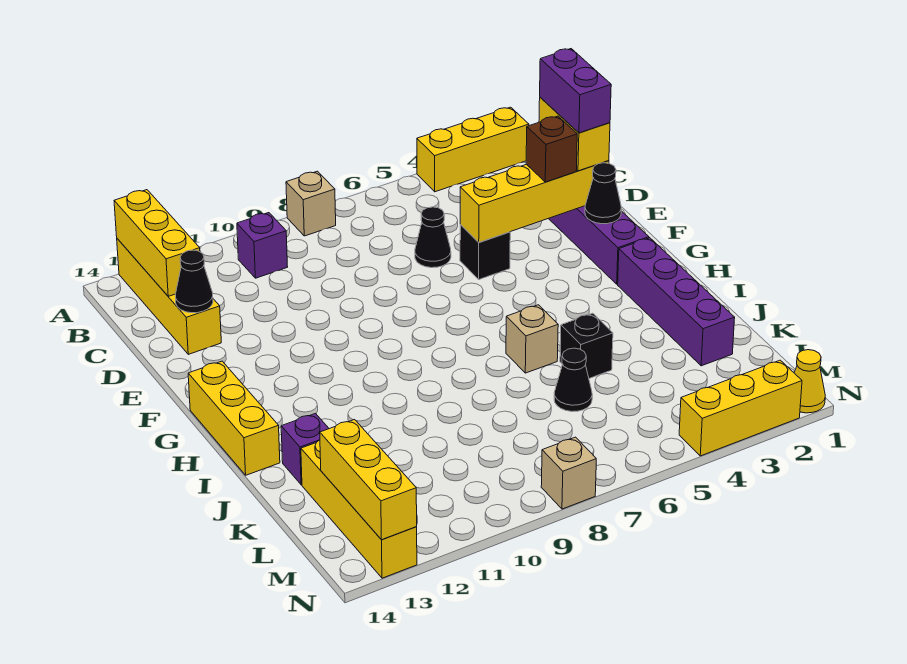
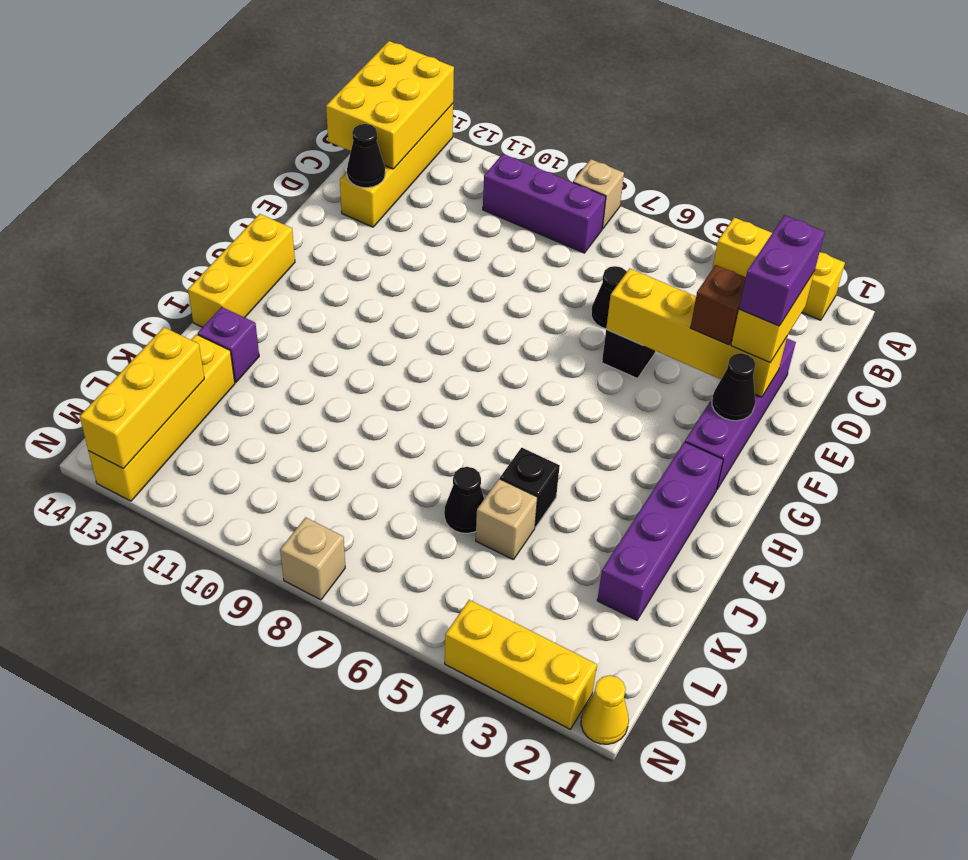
yellow brick A13:C13 level 2 -> yellow brick A13:C14 level 2
purple brick B10 level 1 -> purple brick B8:B10 level 1
tan brick I6 level 1 -> tan brick K5 level 1

